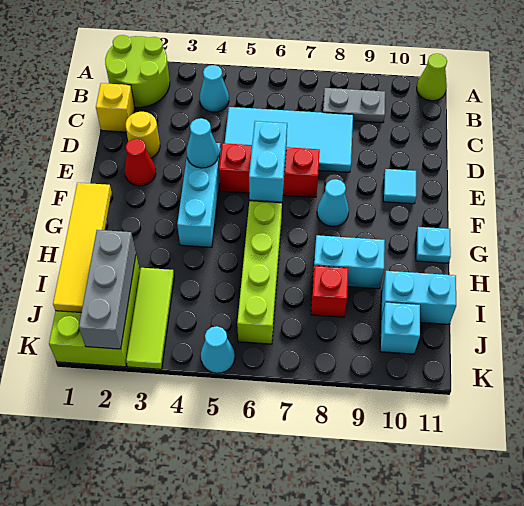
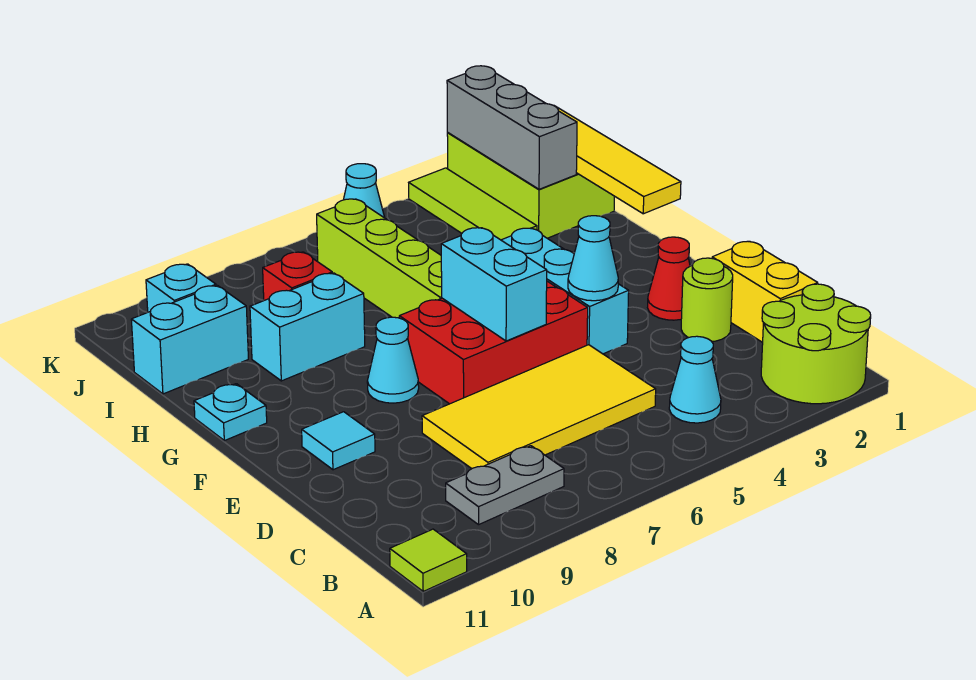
lime cone A11 level 1 -> lime tile A11 level 1
yellow brick C1 level 1 -> yellow brick C1:D1 level 1
cyan tile C5:D8 level 1 -> yellow tile C5:D8 level 1
yellow round brick D2 level 1 -> lime round brick D2 level 1
red brick E5:E7 level 1 -> red brick E5:F7 level 1

